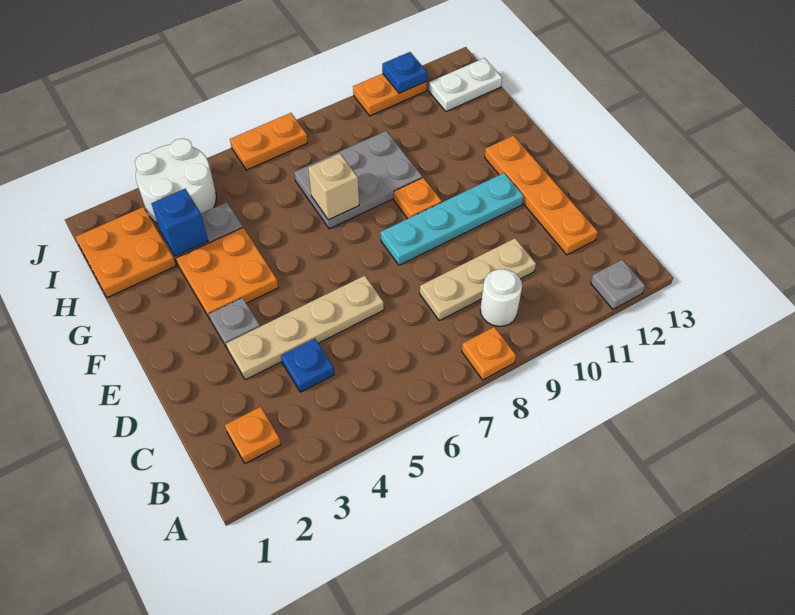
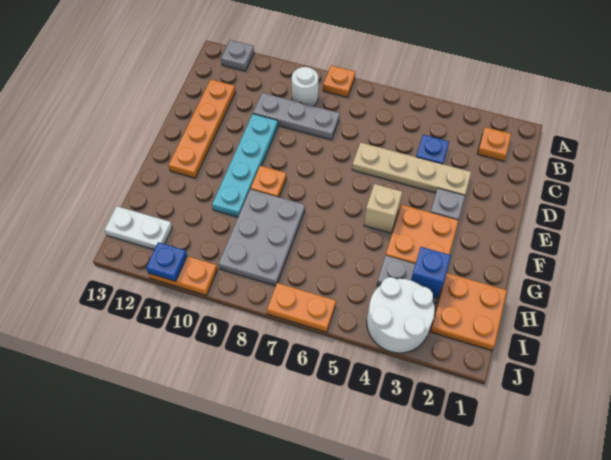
tan plate C8:C10 level 1 -> grey plate C8:C10 level 1
cyan plate E8:E11 level 1 -> cyan plate D10:G10 level 1
grey plate G7:H9 level 1 -> grey plate G8:I9 level 1
tan brick G7 level 2 -> tan brick F5 level 1

